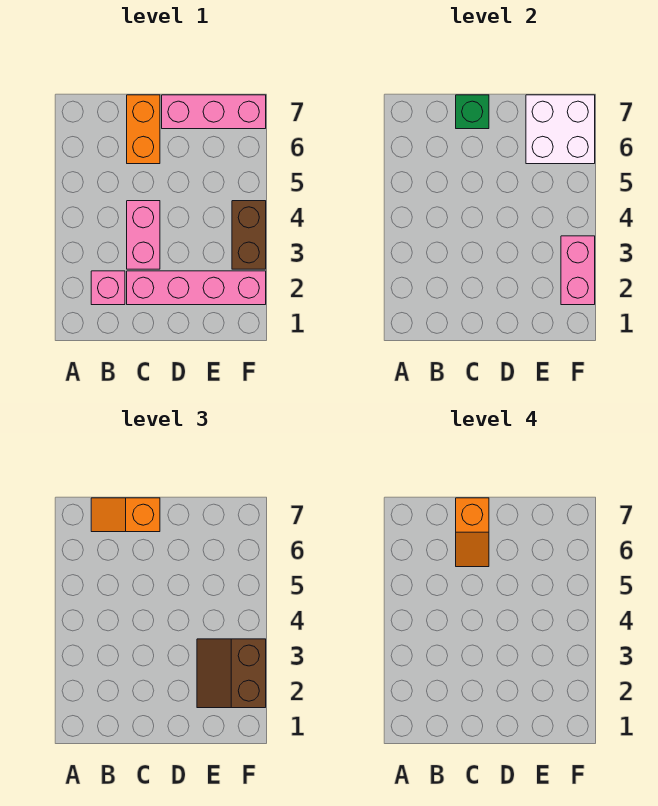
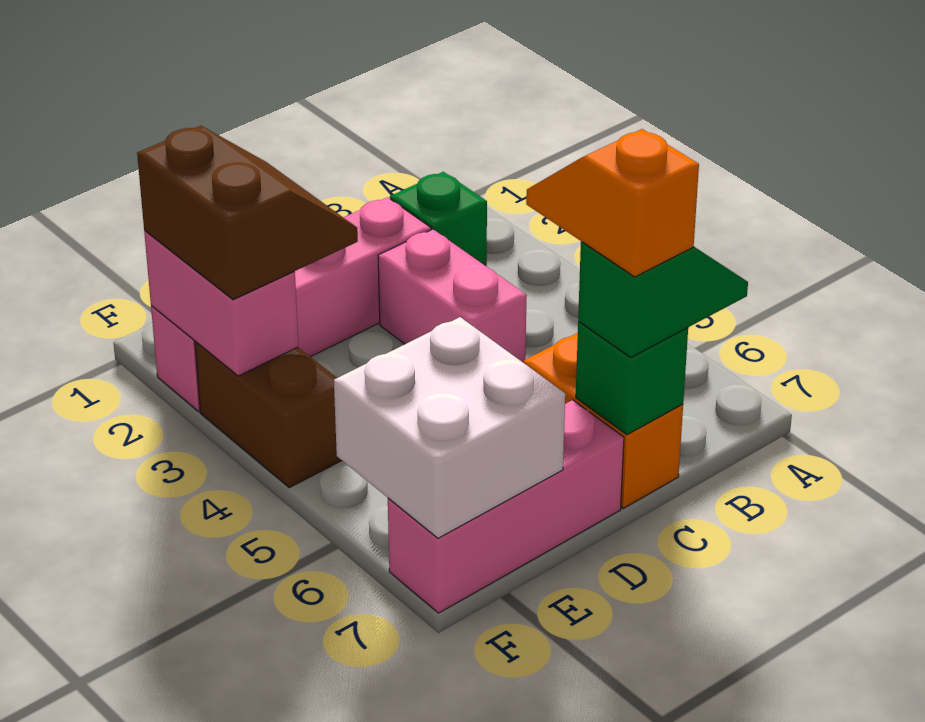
pink brick B2 level 1 -> green brick B2 level 1
orange slope B7:C7 level 3 top C -> green slope B7:C7 level 3 top C

